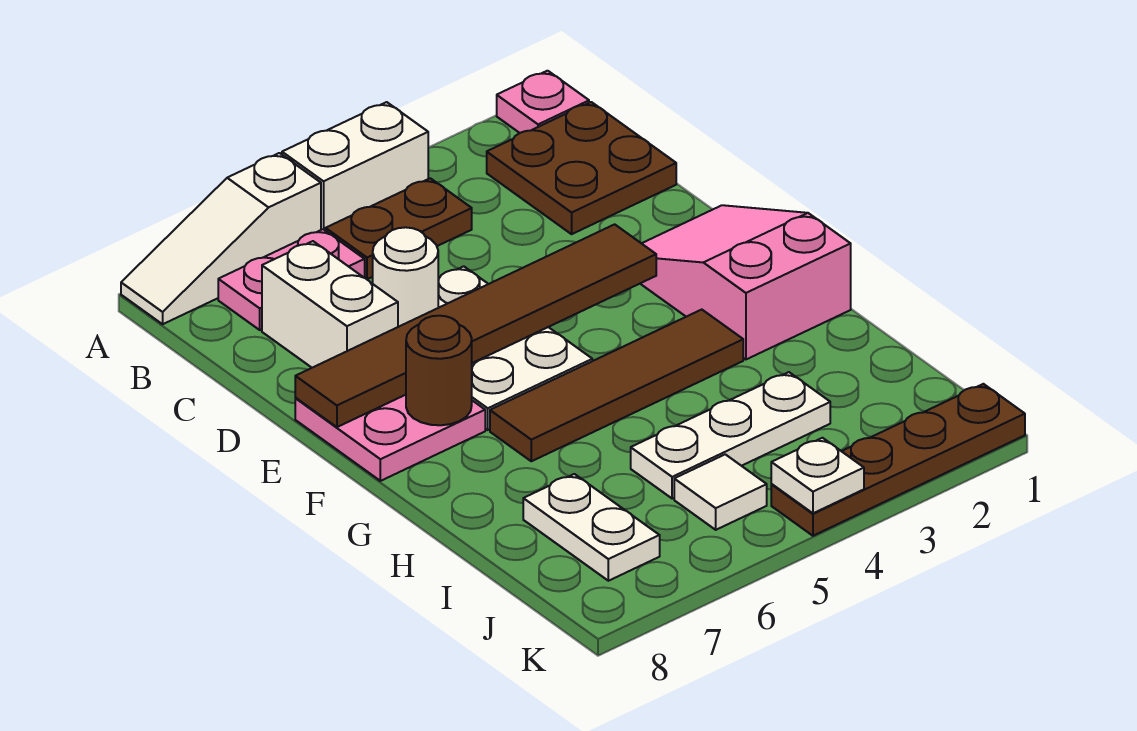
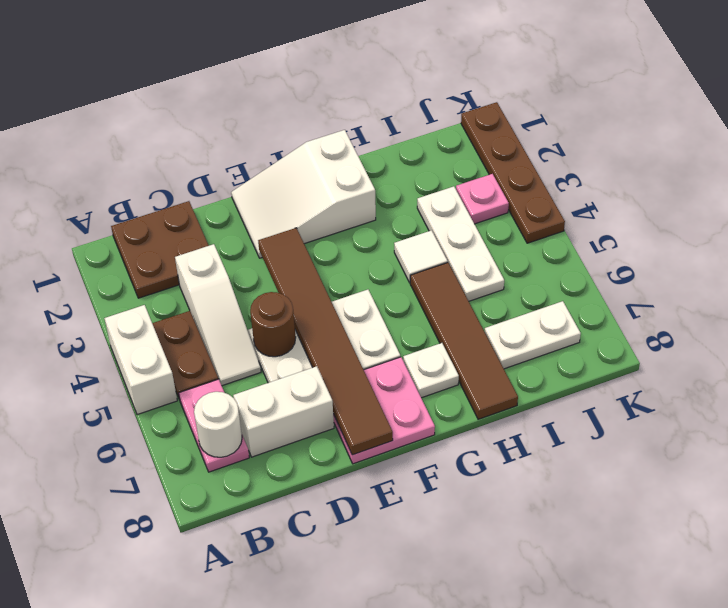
pink plate A1 level 1 -> pink plate J3 level 1
white slope A6:A8 level 1 top 6 -> white slope C3:C5 level 1 top 3
white round brick D6 level 2 -> white round brick B7 level 2
pink slope E1:G2 level 1 top G -> white slope E1:G2 level 1 top G
brown round brick F7 level 2 -> brown round brick D5 level 2
brown tile G3:G6 level 1 -> brown tile H5:H8 level 1
white tile J5 level 1 -> white tile H4 level 1
white plate K4 level 2 -> white plate G7 level 1

